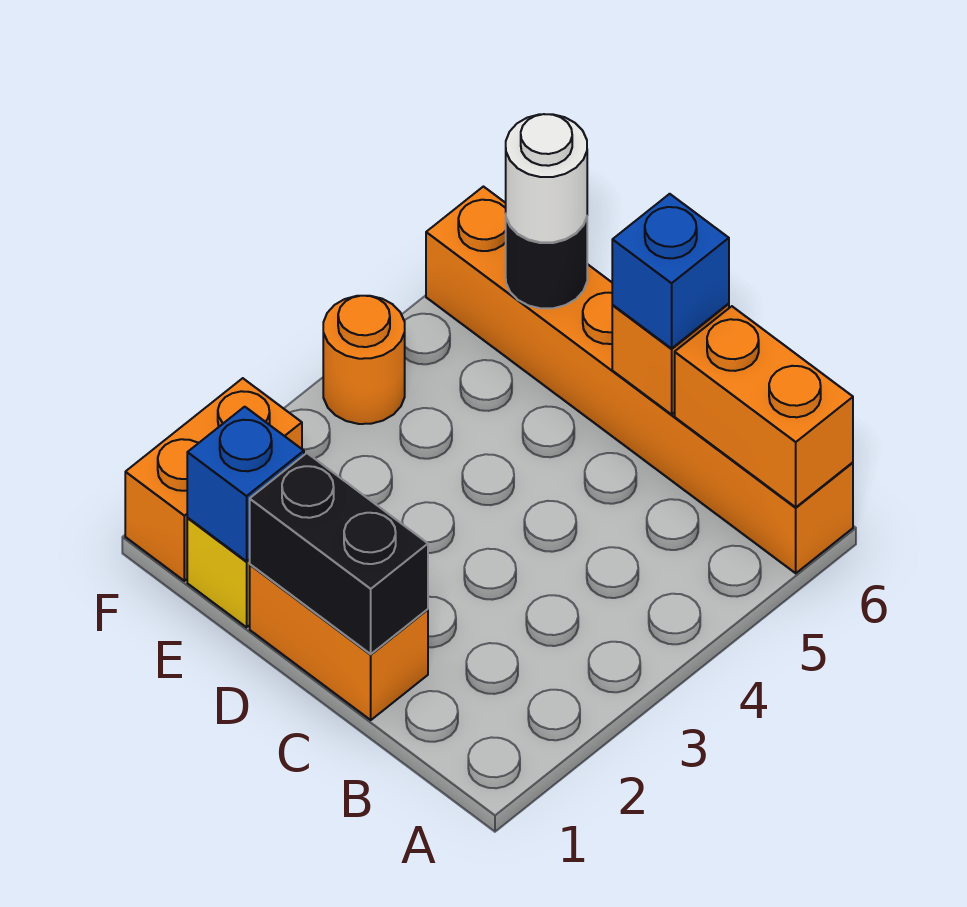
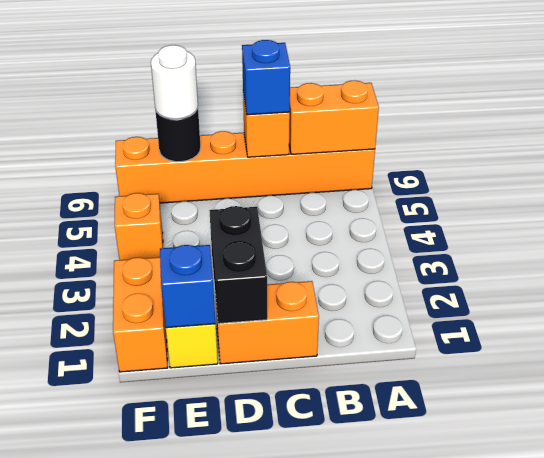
black brick C1:D1 level 2 -> black brick D1:D2 level 2
orange round brick F4 level 1 -> orange brick F4 level 1

